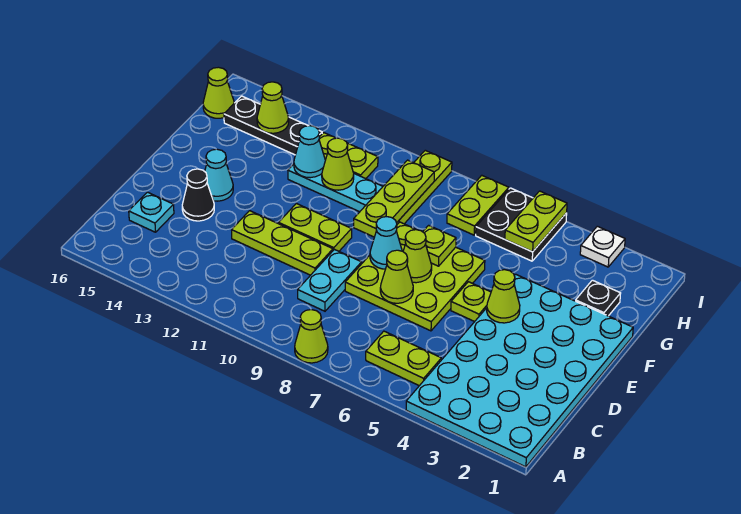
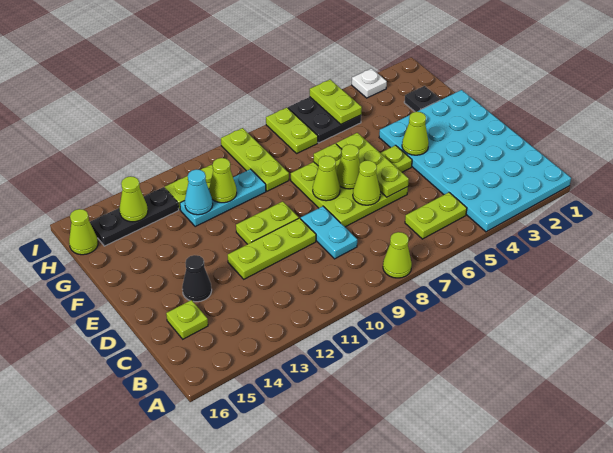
cyan plate C15 level 1 -> lime plate C15 level 1
cyan cone E8 level 2 -> lime cone E8 level 2
cyan cone E14 level 1 -> none
lime plate F9:H9 level 2 -> lime plate D6:F6 level 2

